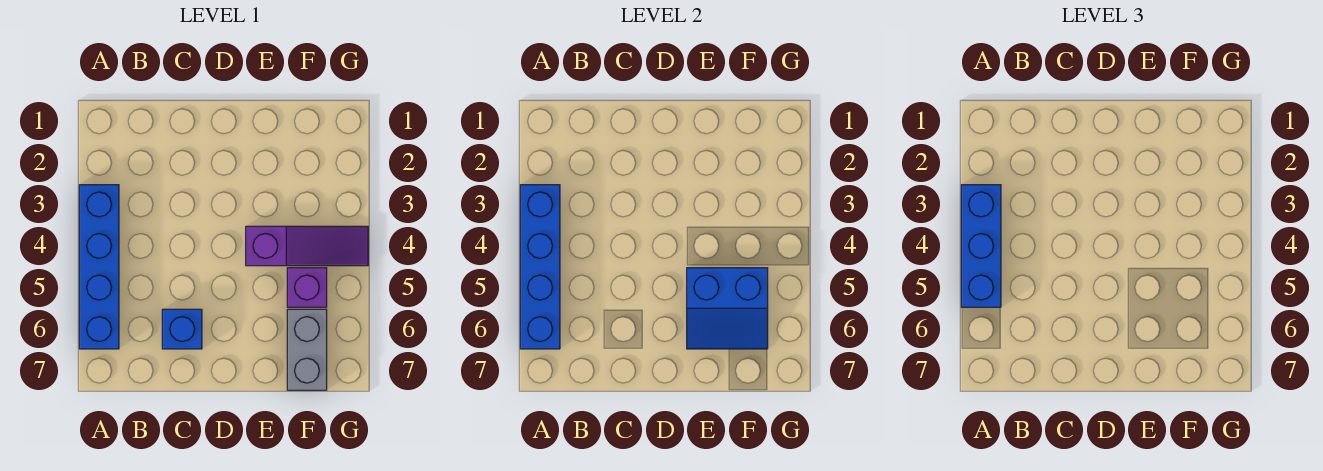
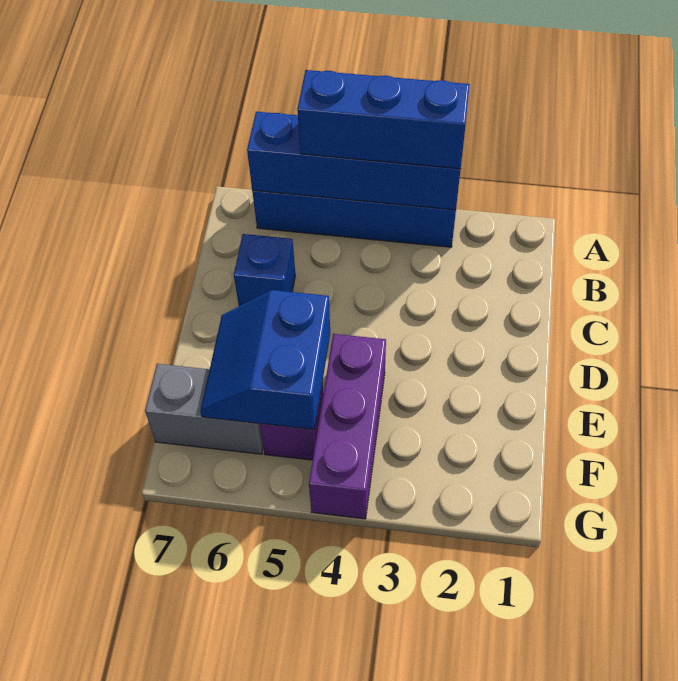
purple slope E4:G4 level 1 top E -> purple brick E4:G4 level 1

